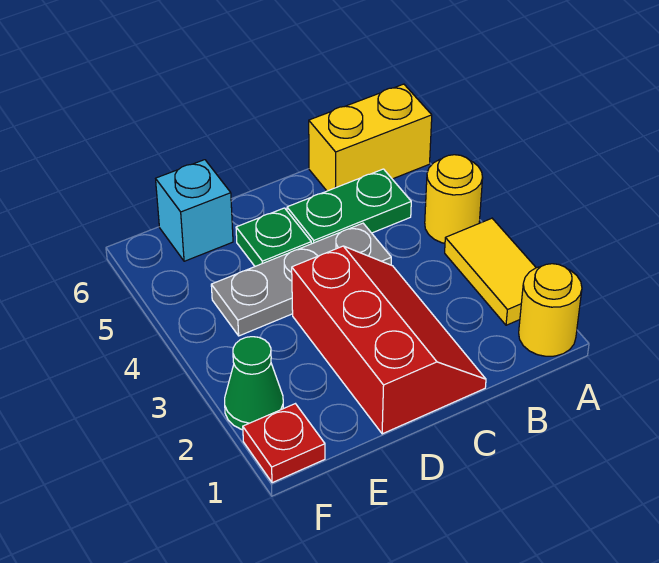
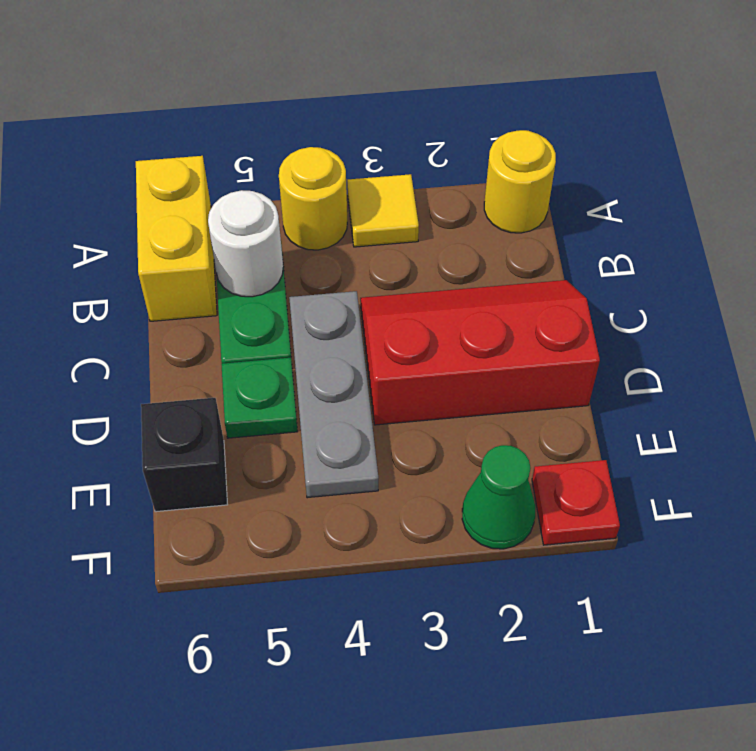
yellow tile A2:A3 level 1 -> yellow tile A3 level 1
none -> white round brick B5 level 2
cyan brick E6 level 1 -> black brick E6 level 1

